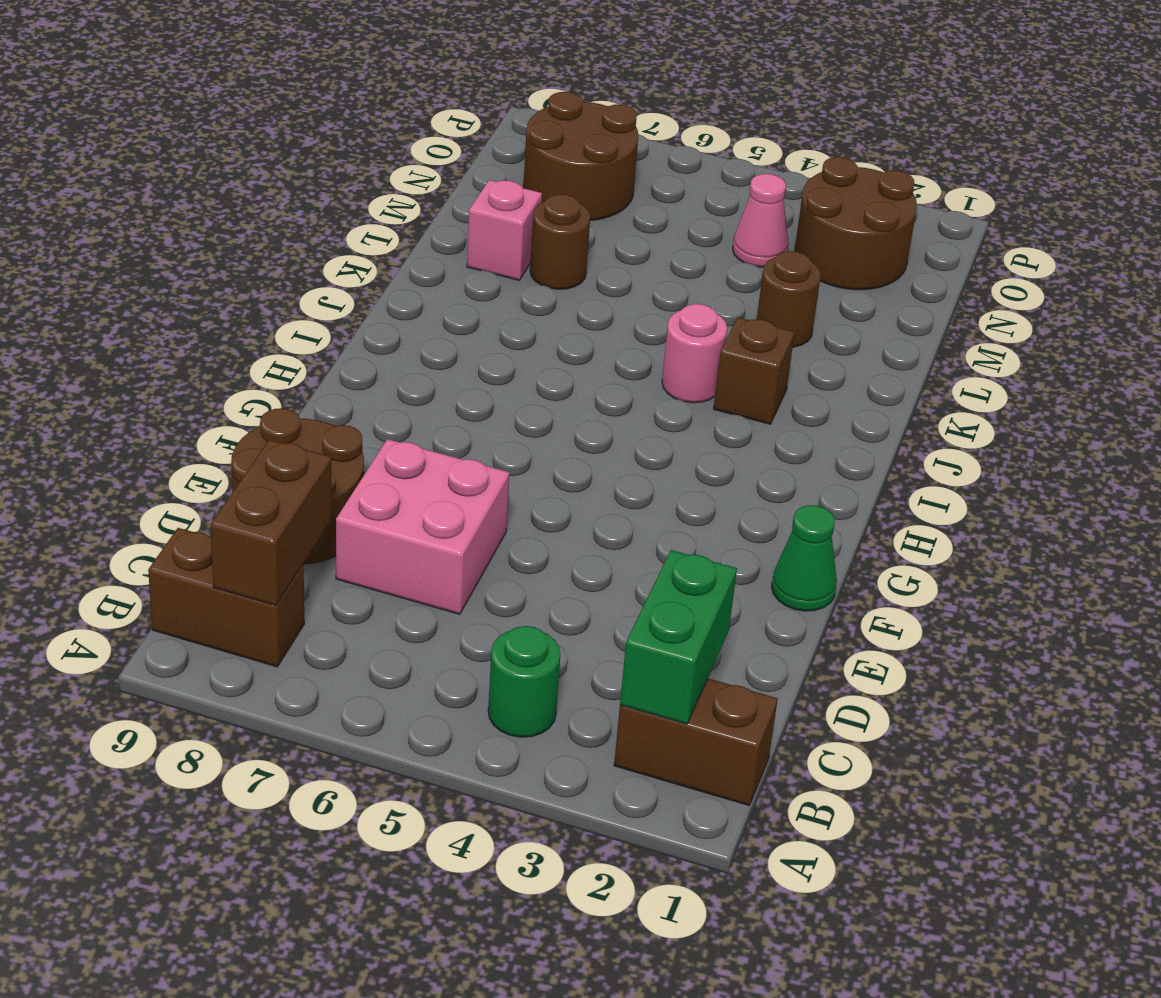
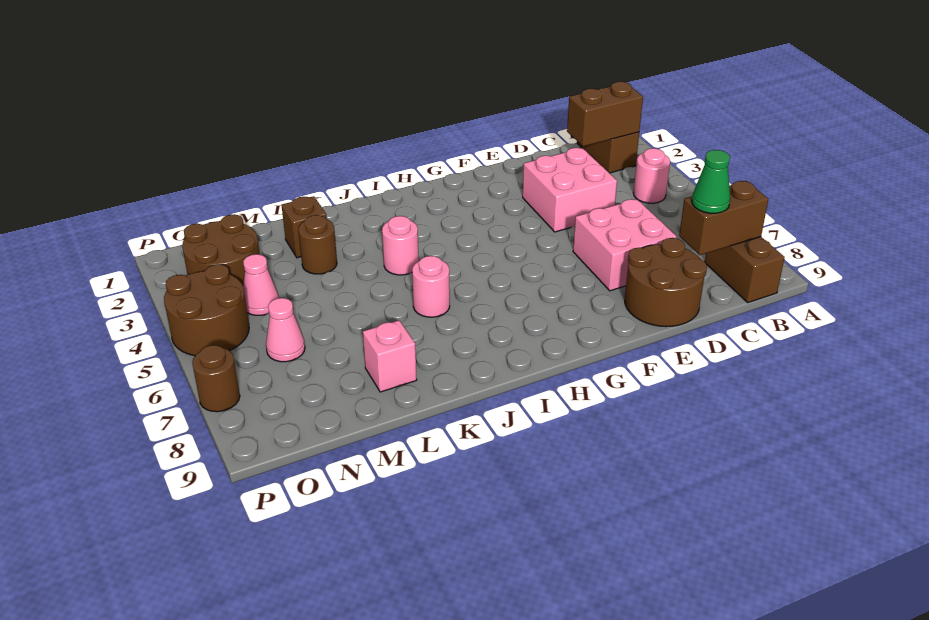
green brick B2:C2 level 2 -> brown brick B2:C2 level 2
green round brick B4 level 1 -> pink round brick B4 level 1
none -> pink brick D3:E4 level 1
green cone F1 level 1 -> green cone C8 level 3
brown brick J3 level 1 -> brown brick L2 level 1
none -> pink round brick J6 level 1
brown round brick L7 level 1 -> brown round brick P7 level 1
none -> pink cone N6 level 1
brown round brick N7:O8 level 1 -> brown round brick O4:P5 level 1

